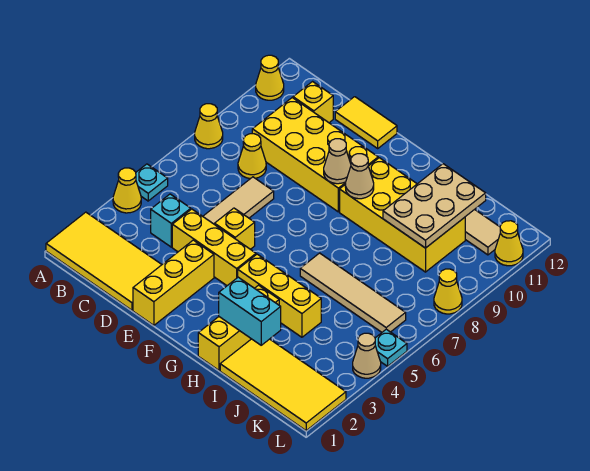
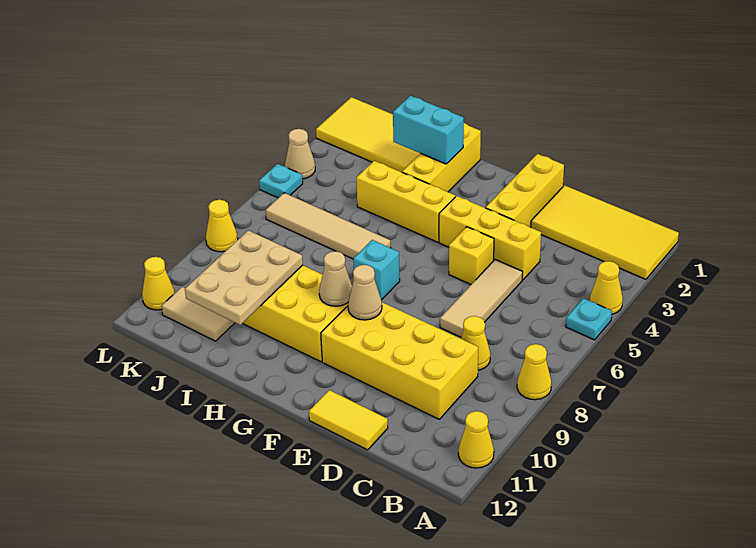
cyan brick C4 level 1 -> cyan brick G7 level 1
yellow brick C11 level 1 -> none

